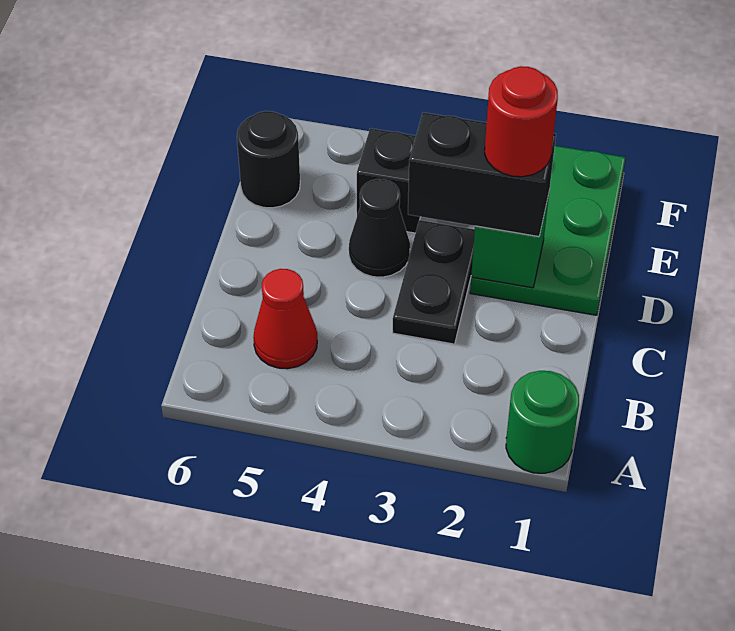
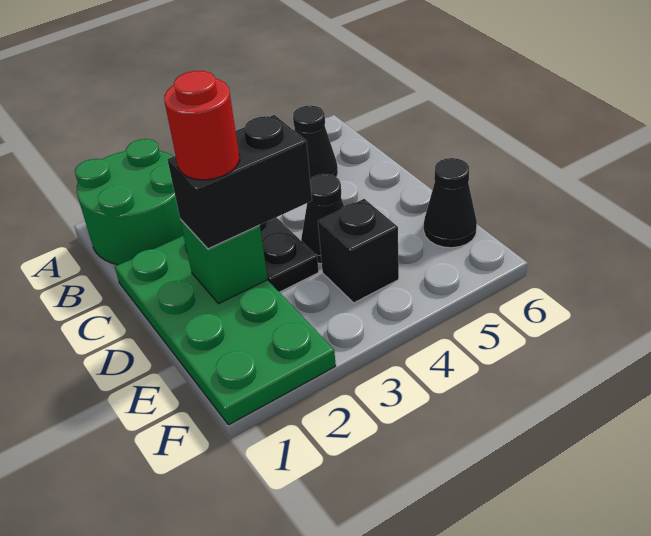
green round brick A1 level 1 -> green round brick A1:B2 level 1
red cone B5 level 1 -> black cone B5 level 1
green plate D1:F2 level 1 -> green plate C1:F2 level 1
black round brick E6 level 1 -> black cone E6 level 1

